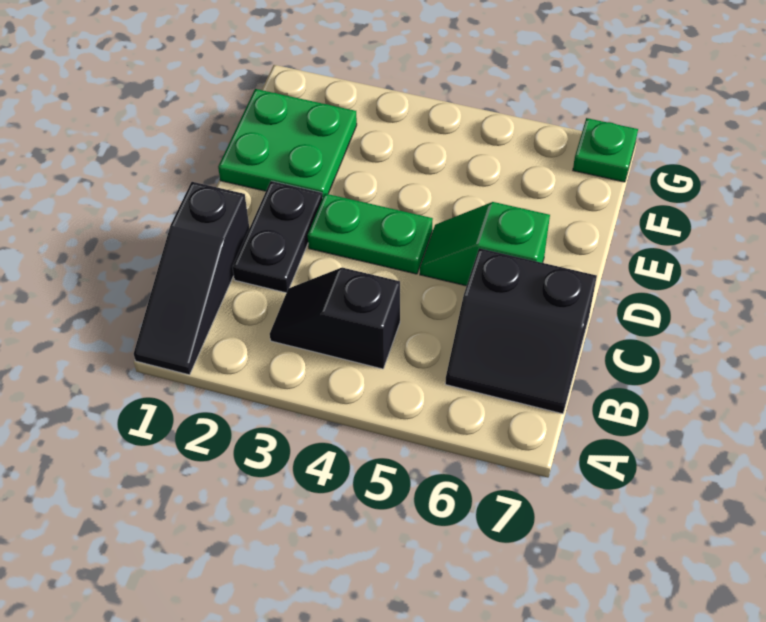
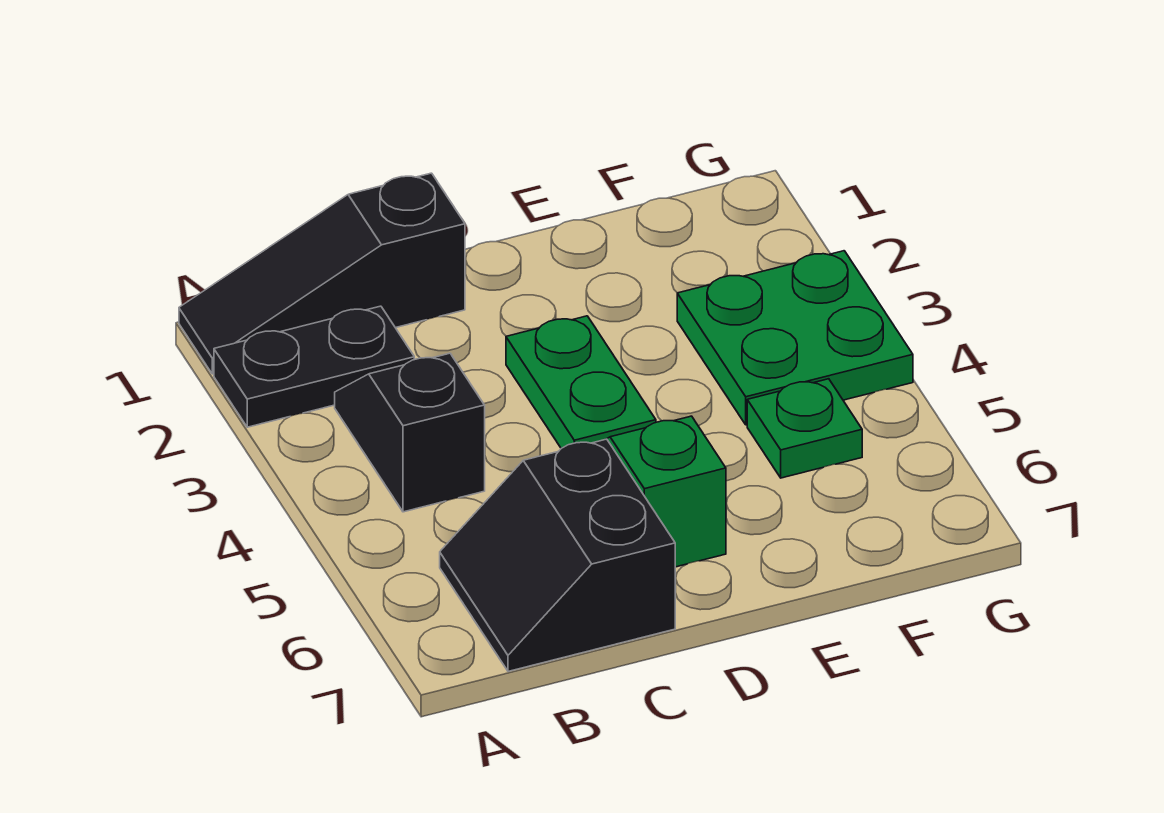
black plate C2:D2 level 1 -> black plate A2:B2 level 1
green plate E1:F2 level 1 -> green plate F3:G4 level 1
green plate G7 level 1 -> green plate F5 level 1

